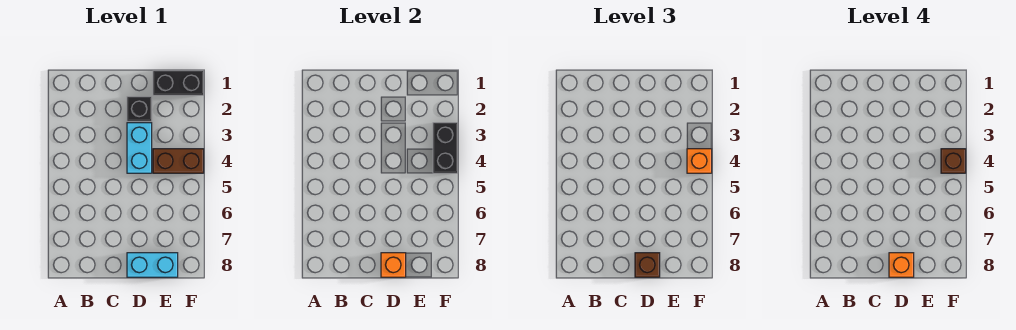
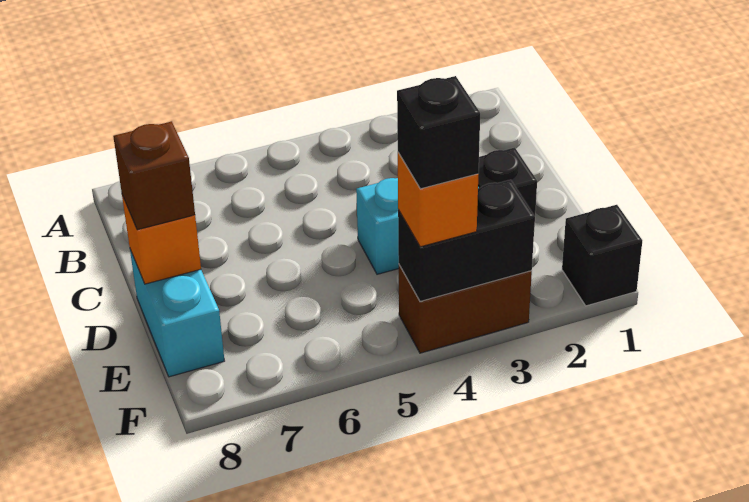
orange brick D8 level 4 -> none
black brick E1:F1 level 1 -> black brick F1 level 1
brown brick E4:F4 level 1 -> brown brick F3:F4 level 1
brown brick F4 level 4 -> black brick F4 level 4

